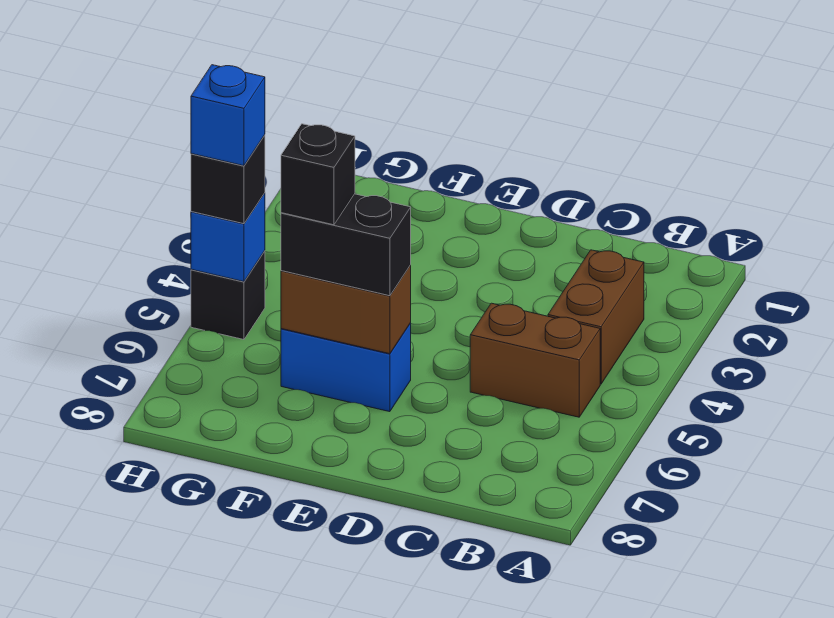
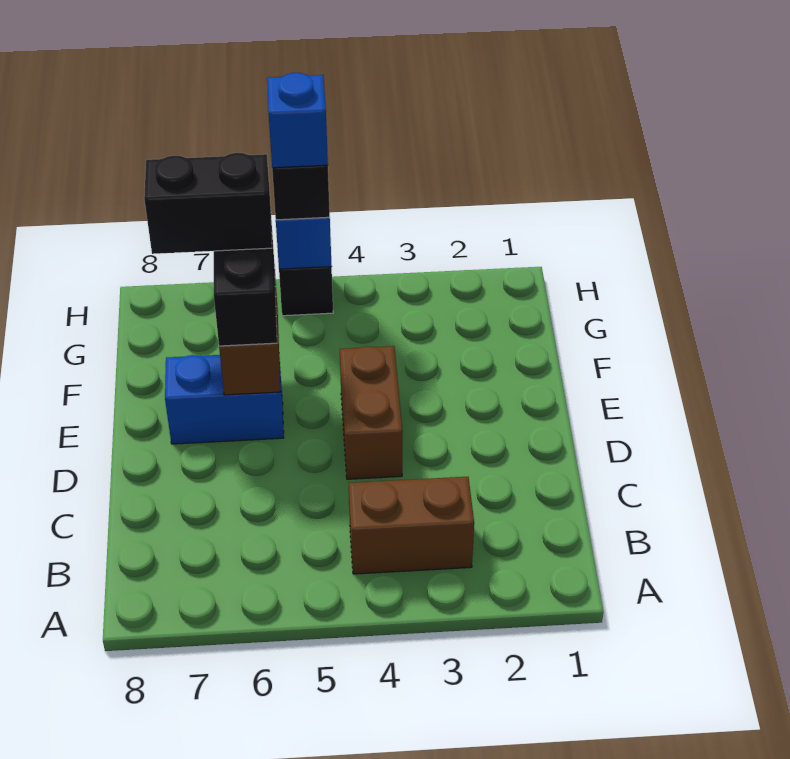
brown brick B5:C5 level 1 -> brown brick D4:E4 level 1
blue brick E6:F6 level 1 -> blue brick E6:E7 level 1
black brick F6 level 4 -> black brick F6:F7 level 4

